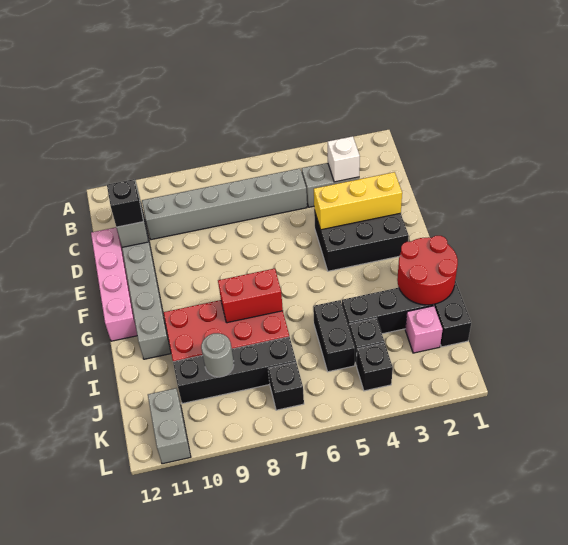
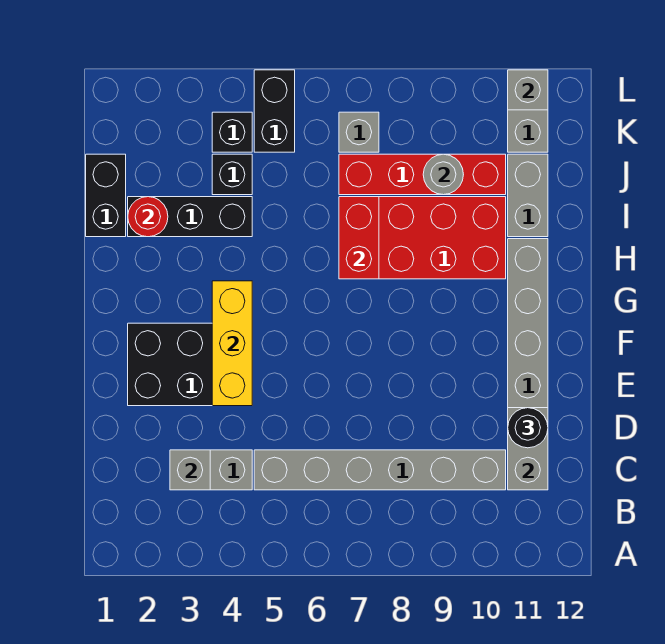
white brick C3 level 2 -> grey brick C3 level 2
black brick D11 level 3 -> black round brick D11 level 3
pink brick D12:G12 level 1 -> none
yellow brick E2:E4 level 2 -> yellow brick E4:G4 level 2
red round brick H1:I2 level 2 -> red round brick I2 level 2
red brick H7:H8 level 2 -> red brick H7:I7 level 2
black brick I5:J5 level 1 -> black brick K5:L5 level 1
none -> grey brick I11:J11 level 1
pink brick J2 level 1 -> none
black brick J7:J10 level 1 -> red brick J7:J10 level 1
black brick K7 level 1 -> grey brick K7 level 1
none -> grey brick L11 level 2

